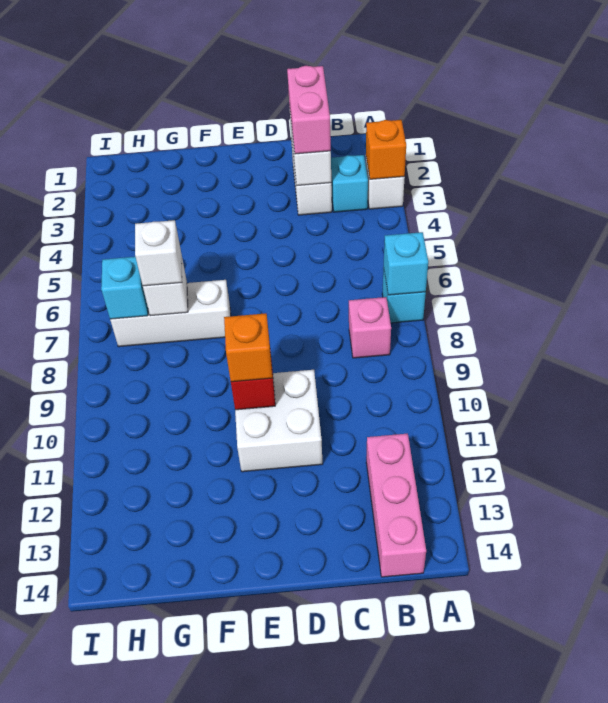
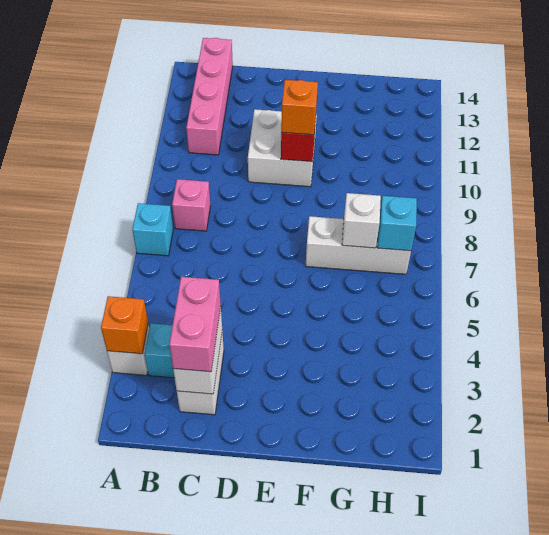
cyan brick A7 level 2 -> none
pink brick B12:B14 level 1 -> pink brick B11:B14 level 1
white brick G7 level 3 -> none

